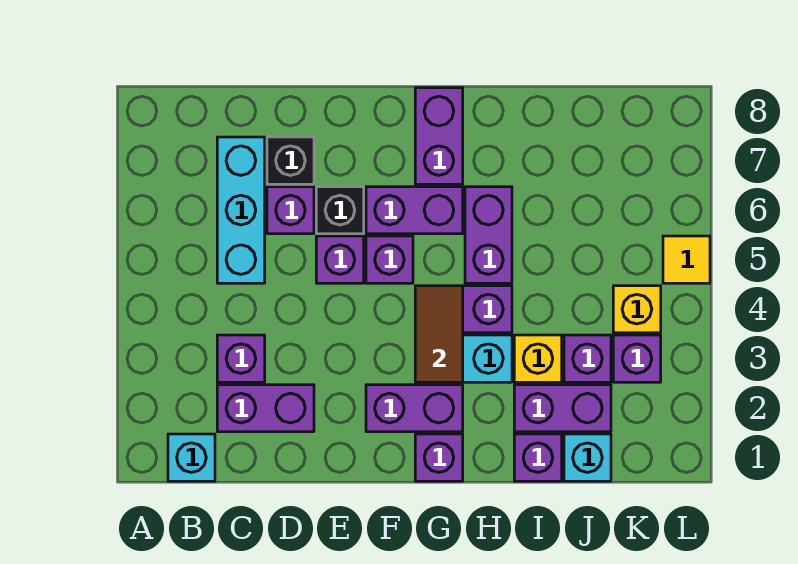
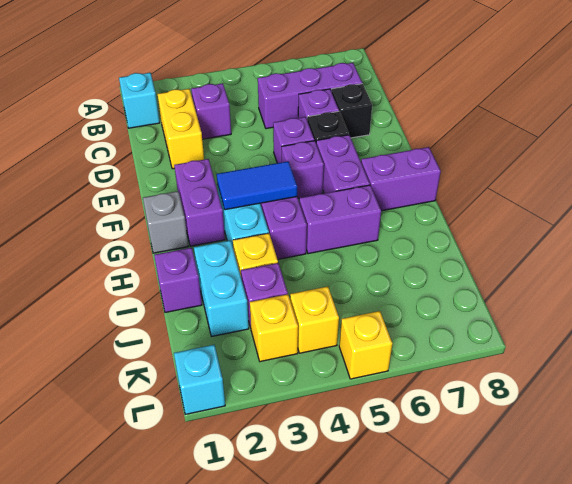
purple brick C2:D2 level 1 -> yellow brick C2:D2 level 1
cyan brick C5:C7 level 1 -> purple brick C5:C7 level 1
purple brick G1 level 1 -> grey brick G1 level 1
brown tile G3:G4 level 2 -> blue tile G3:G4 level 2
purple brick I2:J2 level 1 -> cyan brick I2:J2 level 1
cyan brick J1 level 1 -> cyan brick L1 level 1
purple brick K3 level 1 -> yellow brick K3 level 1
yellow tile L5 level 1 -> yellow brick L5 level 1

